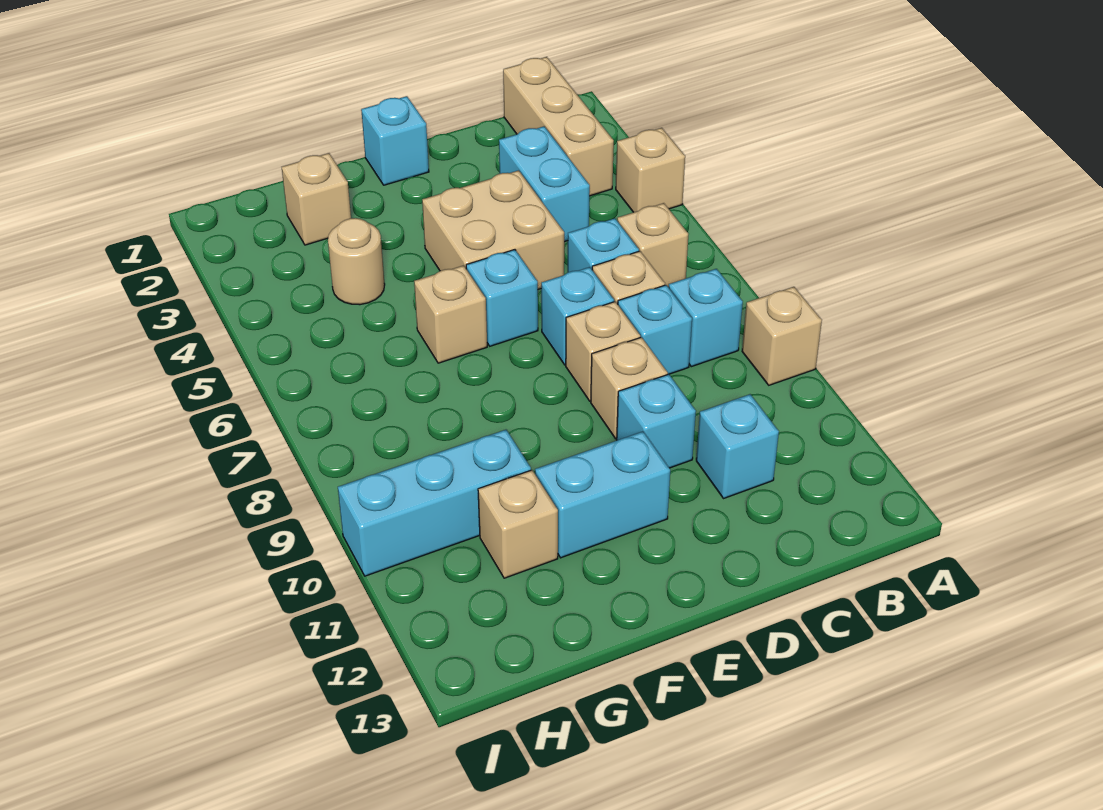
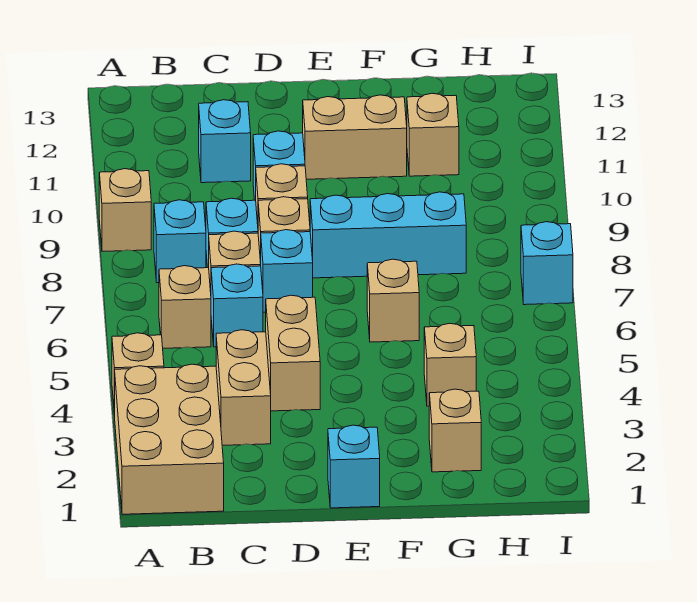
tan brick B1:B3 level 1 -> tan brick A1:B3 level 1
cyan brick C3:C4 level 1 -> tan brick C3:C4 level 1
tan brick D4:E5 level 1 -> tan brick D4:D5 level 1
cyan brick E6 level 1 -> cyan brick I7 level 1
cyan brick E11:F11 level 1 -> tan brick E11:F11 level 1
tan round brick G4 level 1 -> tan brick G4 level 1
cyan brick G10:I10 level 1 -> cyan brick E8:G8 level 1

